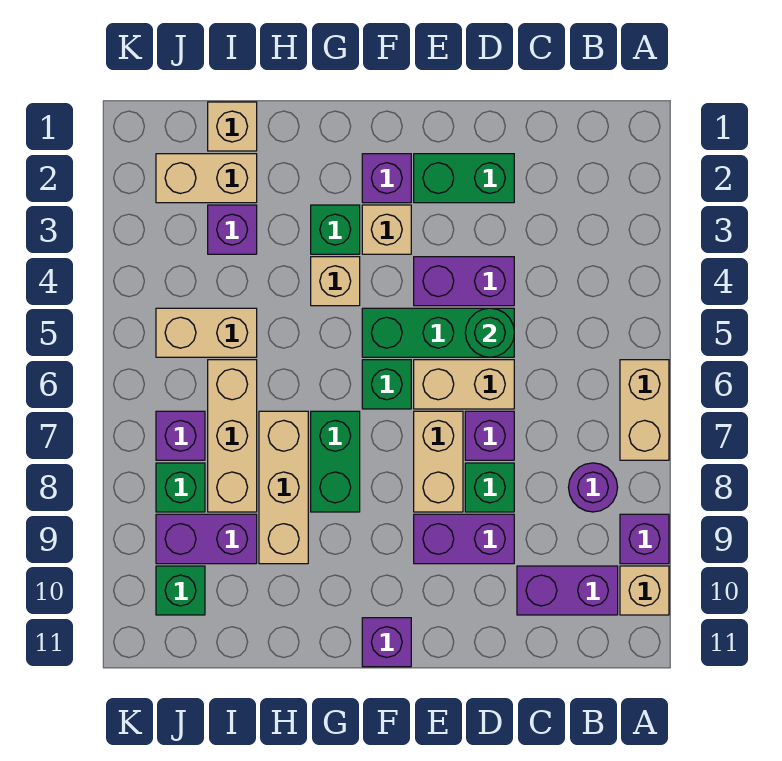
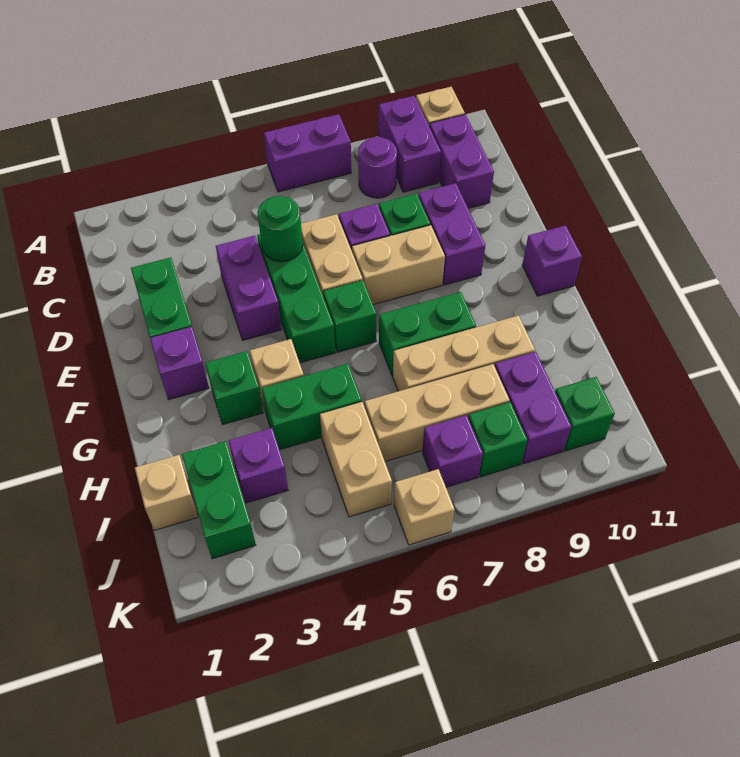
tan brick A6:A7 level 1 -> purple brick A6:A7 level 1
purple brick A9 level 1 -> purple brick A9:B9 level 1
tan brick F3 level 1 -> tan brick K6 level 1
none -> green brick H4:H5 level 1
tan brick I2:J2 level 1 -> green brick I2:J2 level 1

